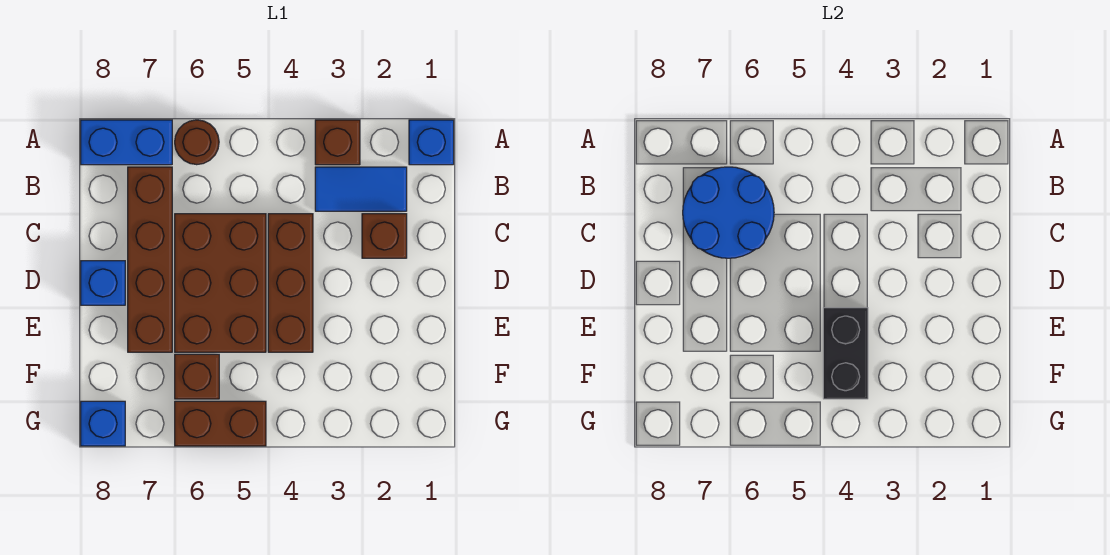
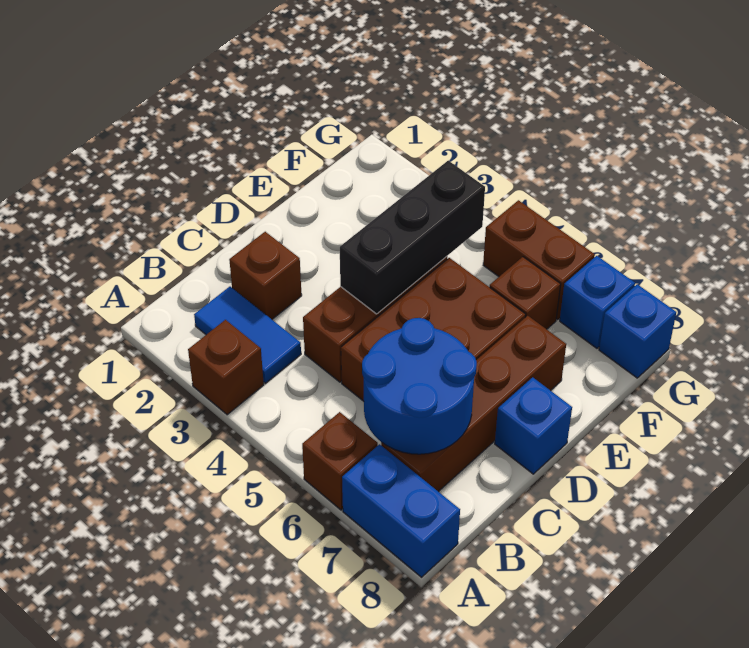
blue brick A1 level 1 -> blue brick G7 level 1
brown round brick A6 level 1 -> brown brick A6 level 1
black brick E4:F4 level 2 -> black brick D4:F4 level 2

